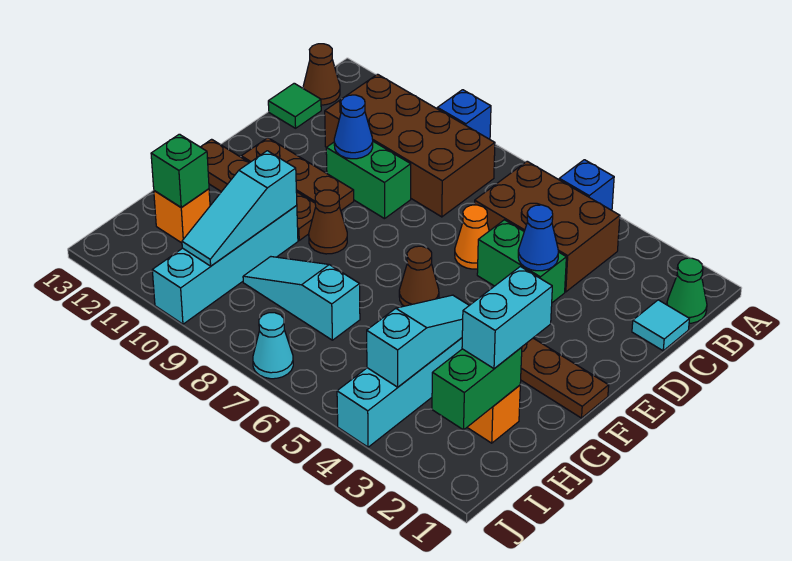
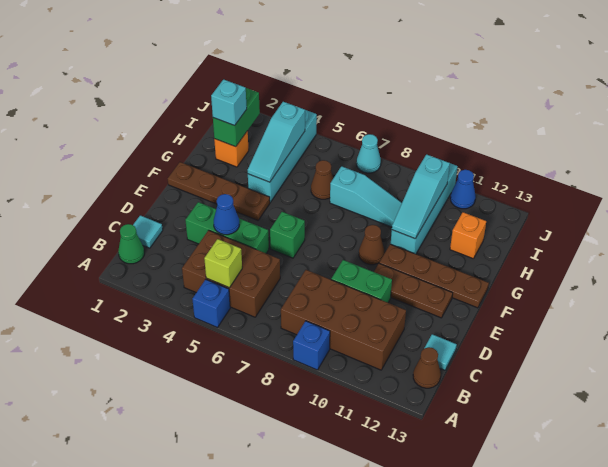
none -> lime brick B5 level 2
green tile C13 level 1 -> cyan tile C13 level 1
green brick D4:D5 level 1 -> green brick D3:D5 level 1
orange cone D6 level 1 -> none
blue cone D10 level 2 -> blue cone J11 level 1
brown cone F6 level 1 -> brown cone H6 level 1
cyan brick G2:H2 level 3 -> cyan brick H2 level 3
cyan slope G10:I10 level 2 top G -> cyan slope G10:I10 level 2 top I
green brick H12 level 2 -> green brick E6 level 1

